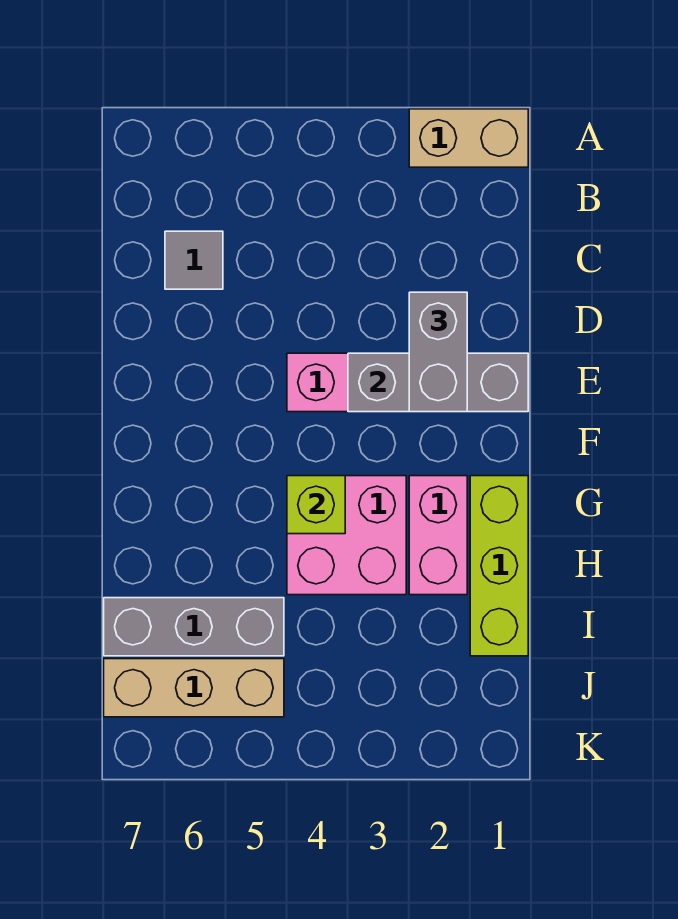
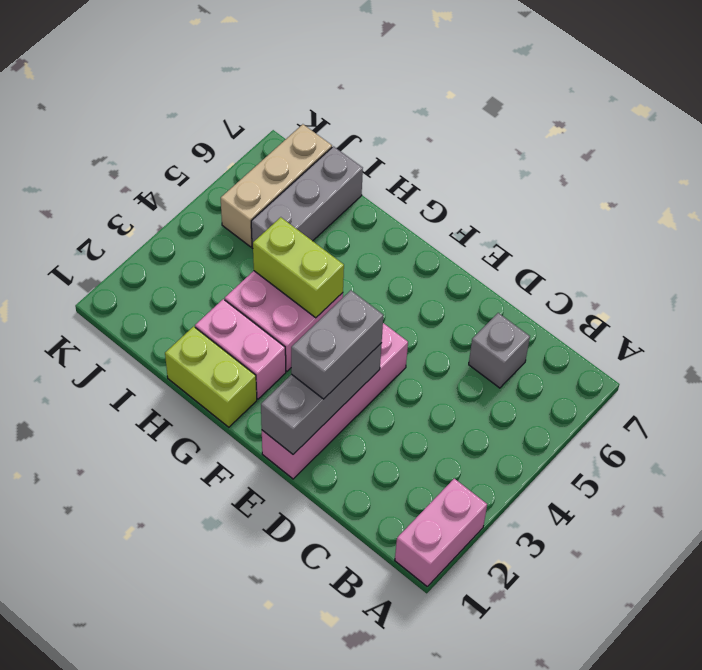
tan brick A1:A2 level 1 -> pink brick A1:A2 level 1
grey tile C6 level 1 -> grey brick C6 level 1
grey brick D2:E2 level 3 -> grey brick E2:E3 level 3
lime brick G1:I1 level 1 -> lime brick G1:H1 level 1
lime brick G4 level 2 -> lime brick G4:H4 level 2

